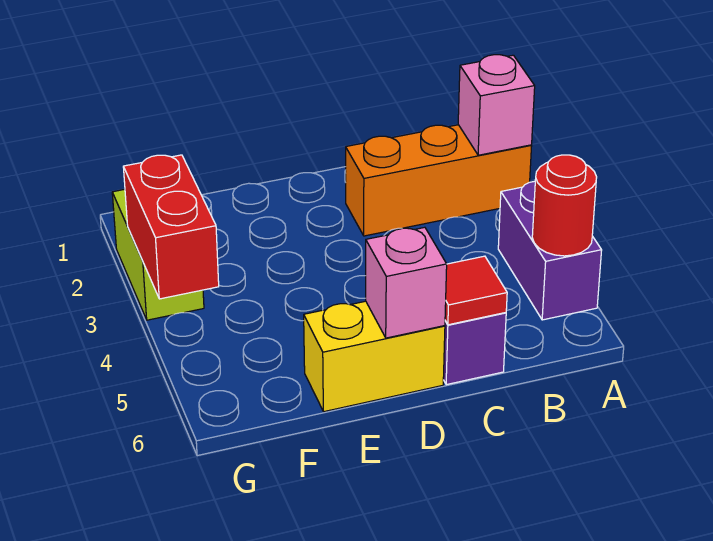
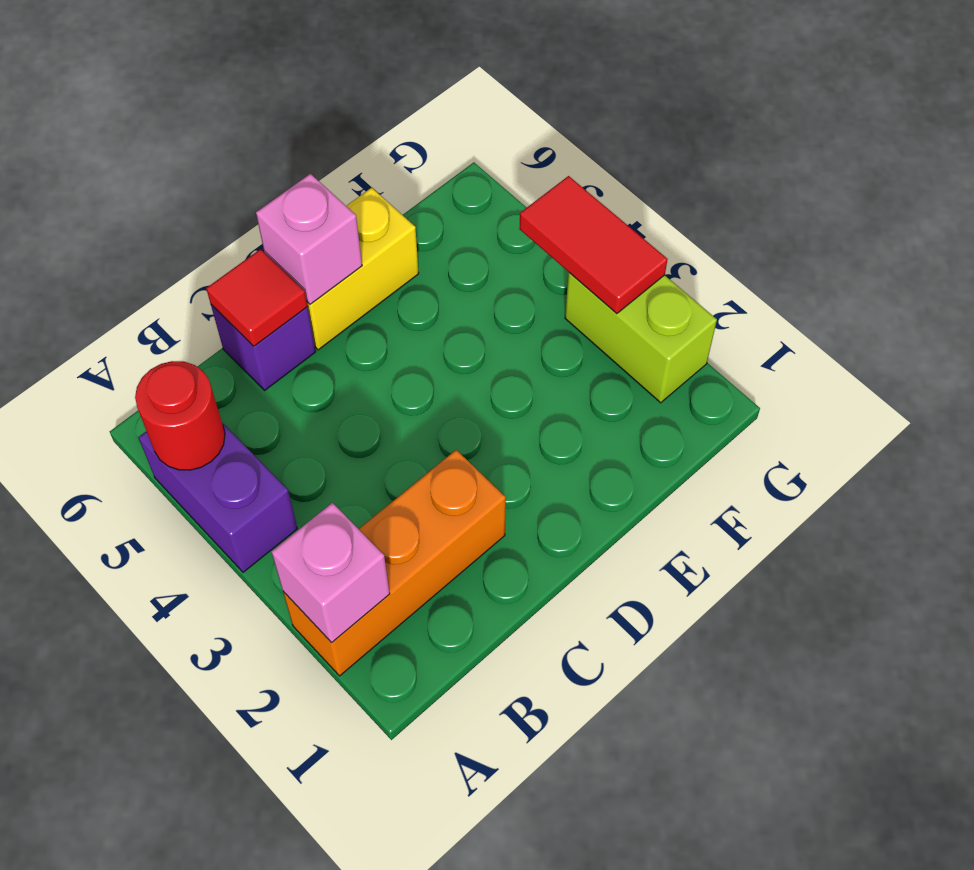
red brick G3:G4 level 2 -> red tile G3:G4 level 2

